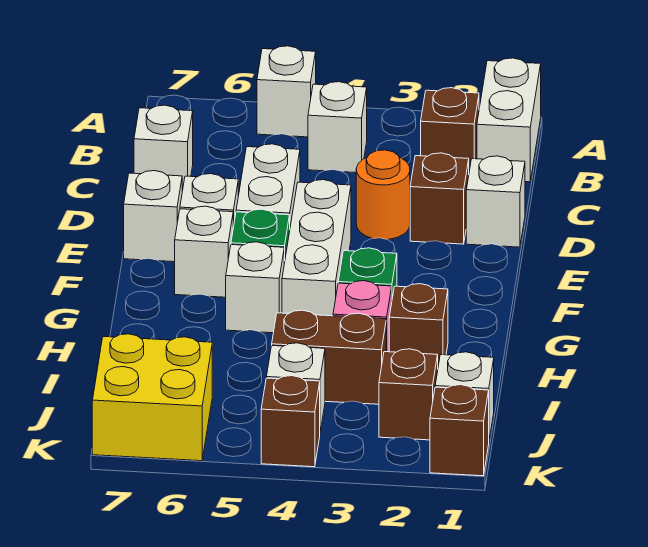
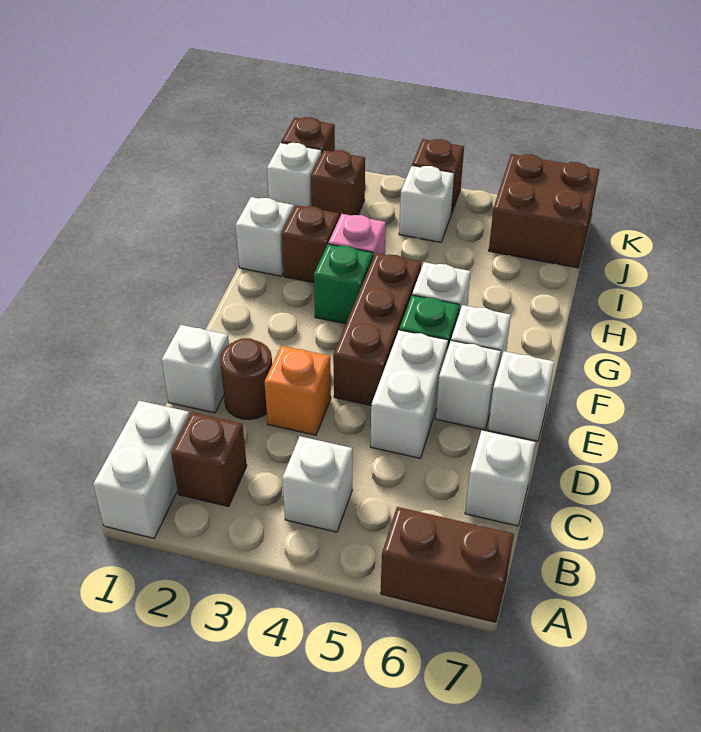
white brick A5 level 1 -> white brick H1 level 1
brown brick D2 level 1 -> brown round brick D2 level 1
orange round brick D3 level 1 -> orange brick D3 level 1
white brick E4:G4 level 1 -> brown brick E4:G4 level 1
brown brick I3:I4 level 1 -> brown brick A6:A7 level 1
yellow brick J6:K7 level 1 -> brown brick J6:K7 level 1

